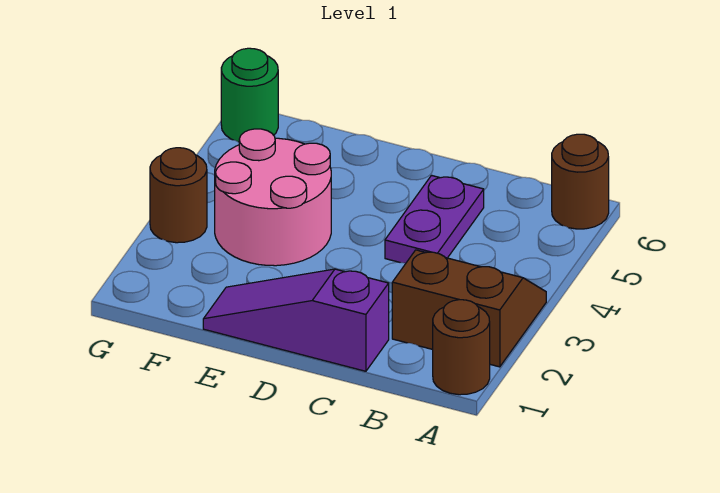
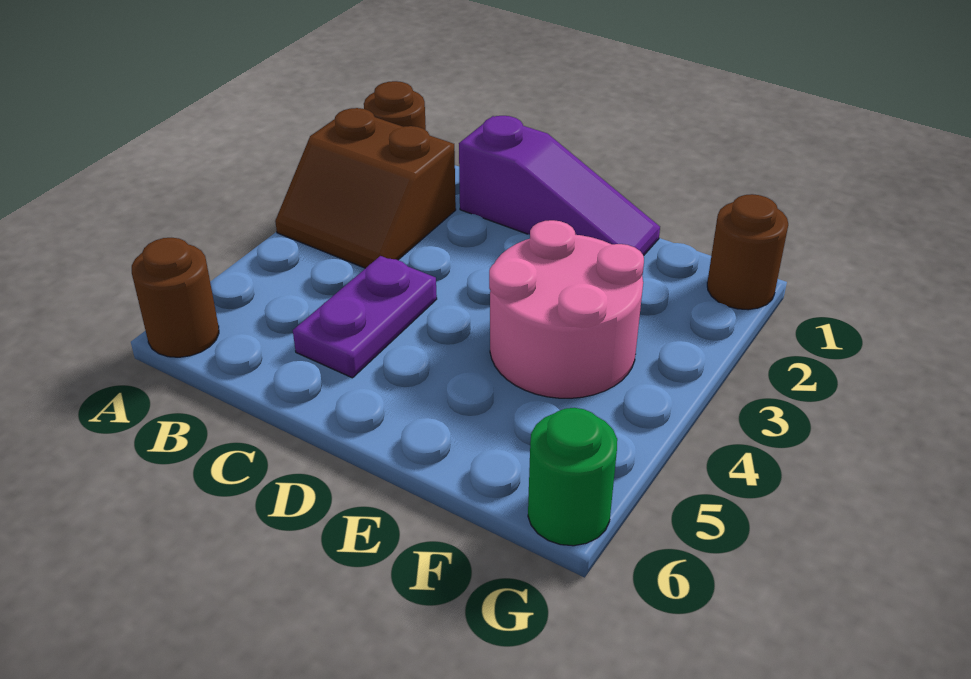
brown round brick G3 level 1 -> brown round brick G1 level 1

